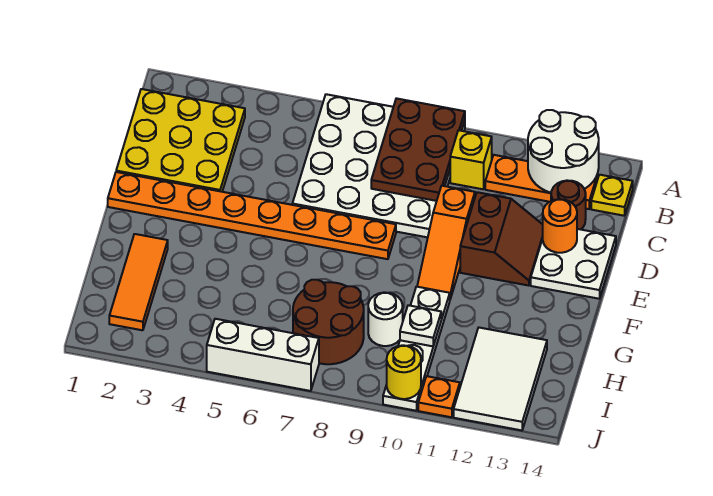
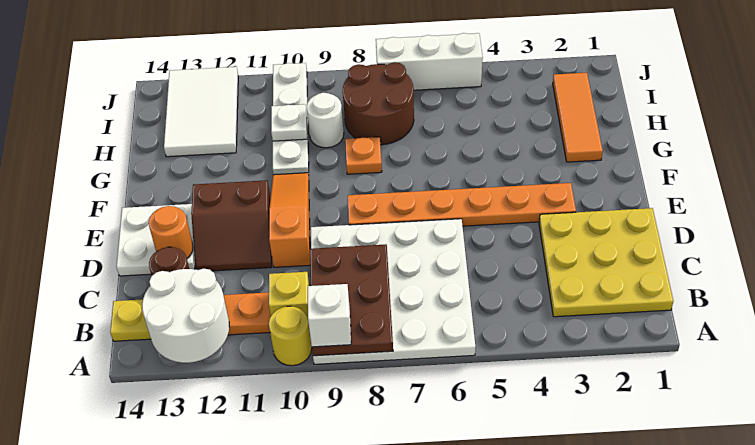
none -> white brick A9 level 3
brown slope D11:E12 level 1 top 11 -> brown slope D11:E12 level 1 top E
orange plate E1:E8 level 1 -> orange plate E3:E8 level 1
yellow round brick J10 level 2 -> yellow round brick A10 level 1
orange plate J11 level 1 -> orange plate G8 level 1

